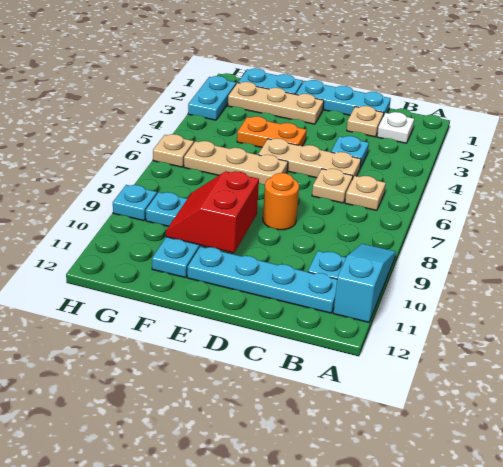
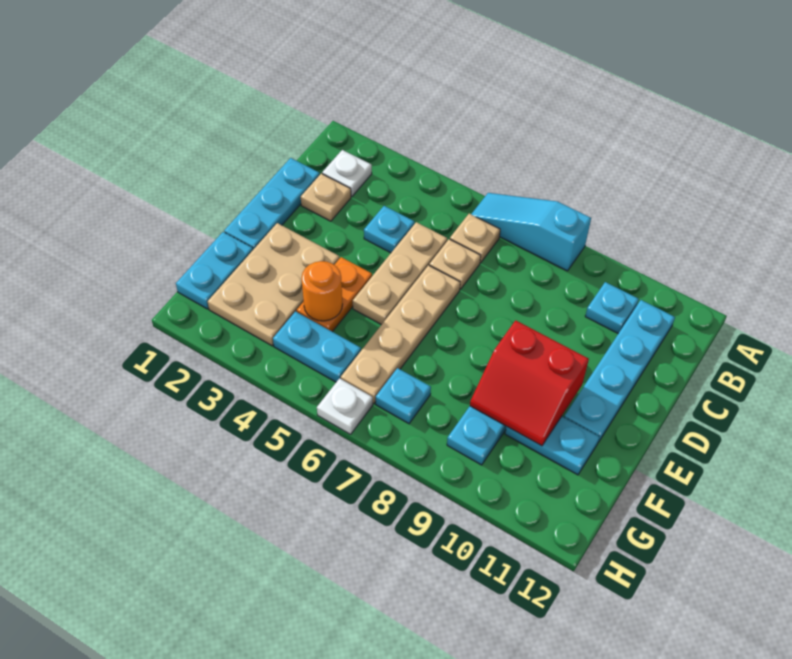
cyan slope A9:A11 level 1 top 11 -> cyan slope A6:A8 level 1 top 8
orange round brick D8 level 1 -> orange round brick F4 level 2
tan plate E2:G2 level 1 -> tan plate E2:G3 level 1
tan plate E6:G6 level 1 -> tan plate D6:G6 level 1
cyan plate H2:H3 level 1 -> cyan plate G4:G5 level 1
tan plate H6 level 1 -> white plate H6 level 1
cyan plate H9 level 1 -> cyan plate G7 level 1

